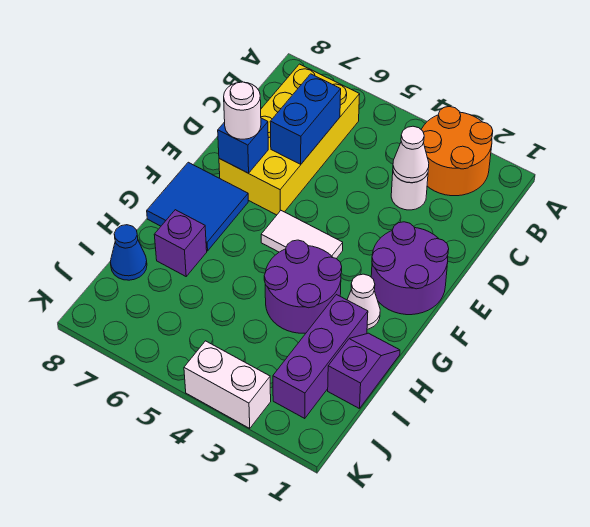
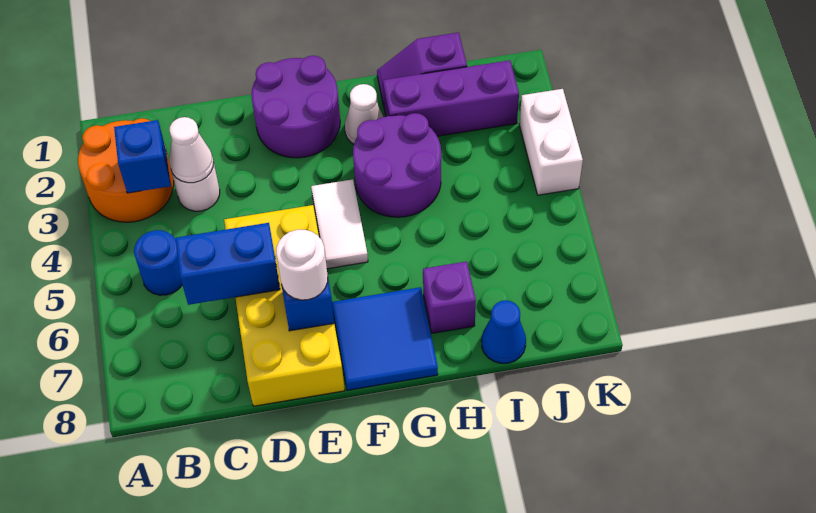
none -> blue brick B3 level 2
none -> blue round brick B5 level 1
yellow brick B6:E7 level 1 -> yellow brick D5:E8 level 1

